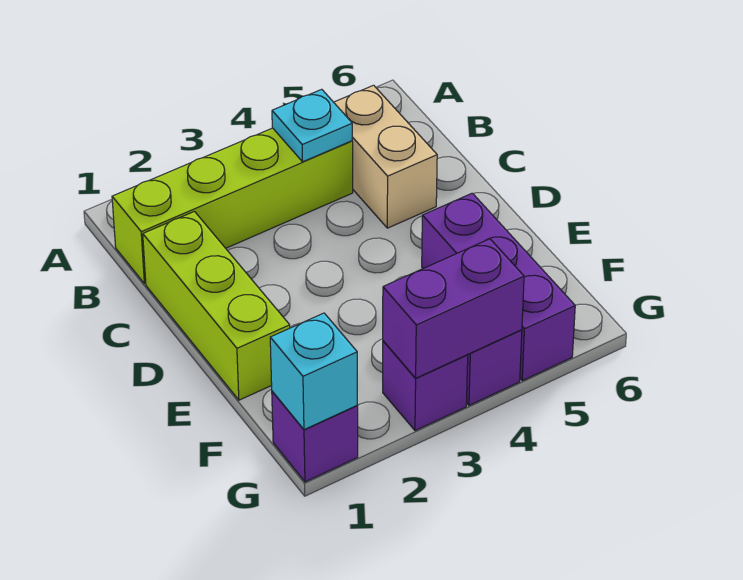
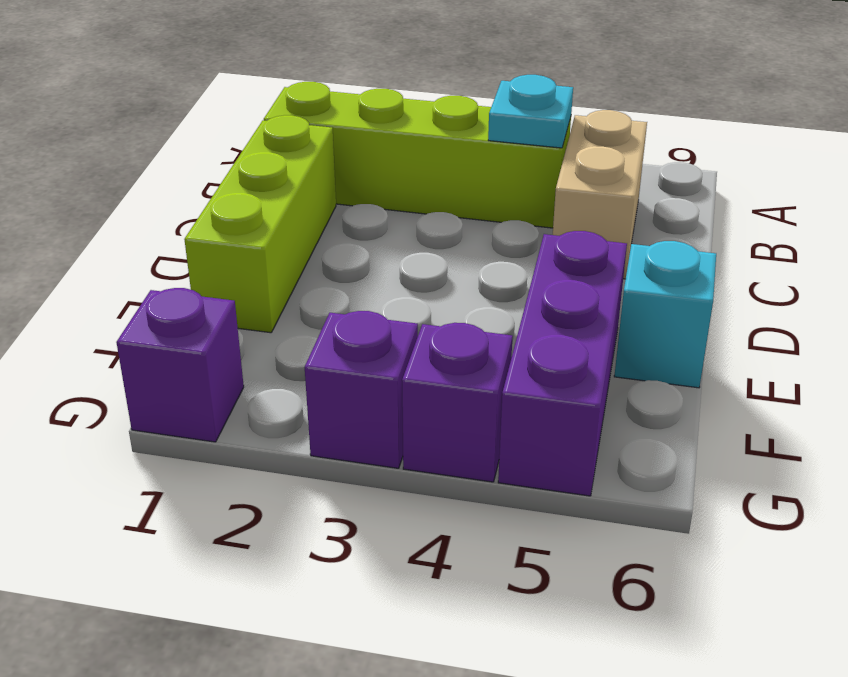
cyan brick G1 level 2 -> cyan brick E6 level 1
purple brick G3:G4 level 2 -> none

